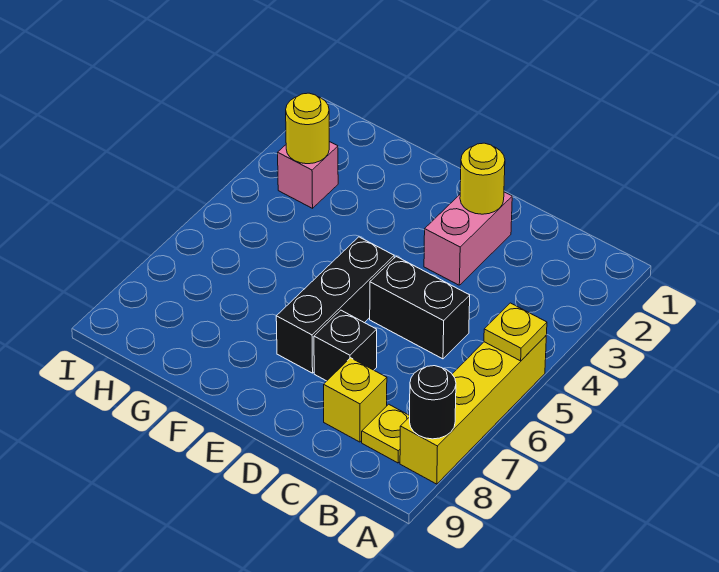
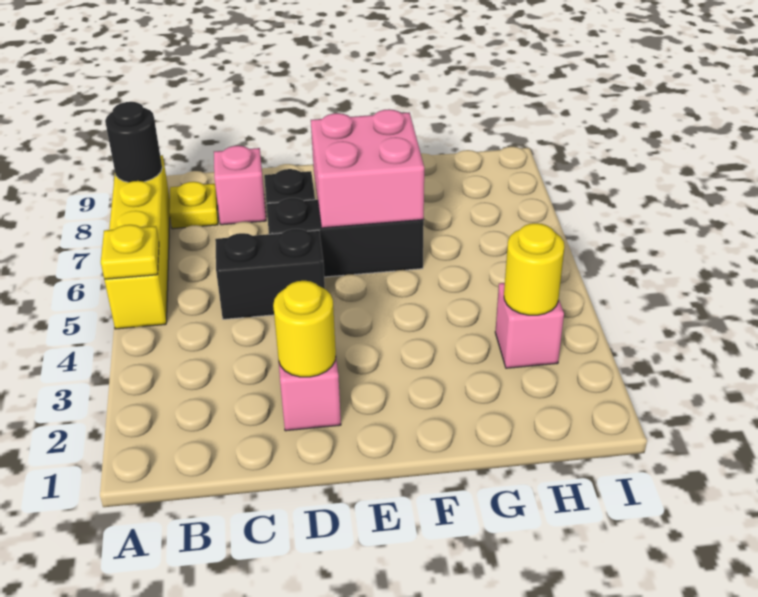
yellow brick C8 level 1 -> pink brick C8 level 1
black brick E5:E7 level 1 -> black brick D6:F6 level 1
none -> pink brick E6:F7 level 2

